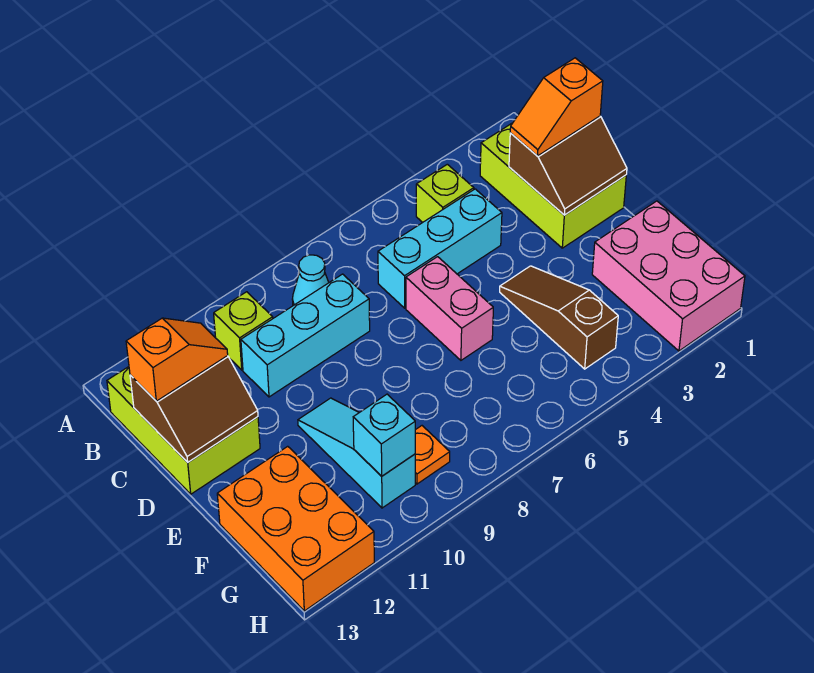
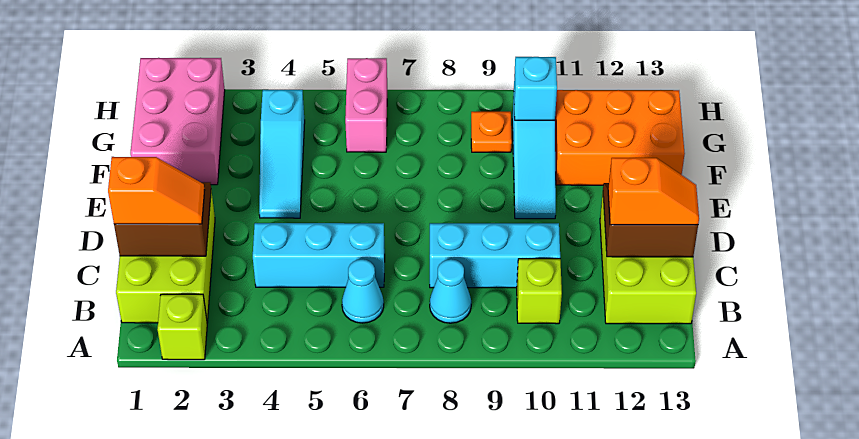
lime brick B4 level 1 -> lime brick A2 level 1
none -> cyan cone B6 level 1
orange slope C12:C13 level 3 top 13 -> orange slope C12:C13 level 3 top 12
pink brick D6:E6 level 1 -> pink brick G6:H6 level 1
brown slope E4:G4 level 1 top G -> cyan slope E4:G4 level 1 top G
orange brick F12:H13 level 1 -> orange brick F11:G13 level 1

